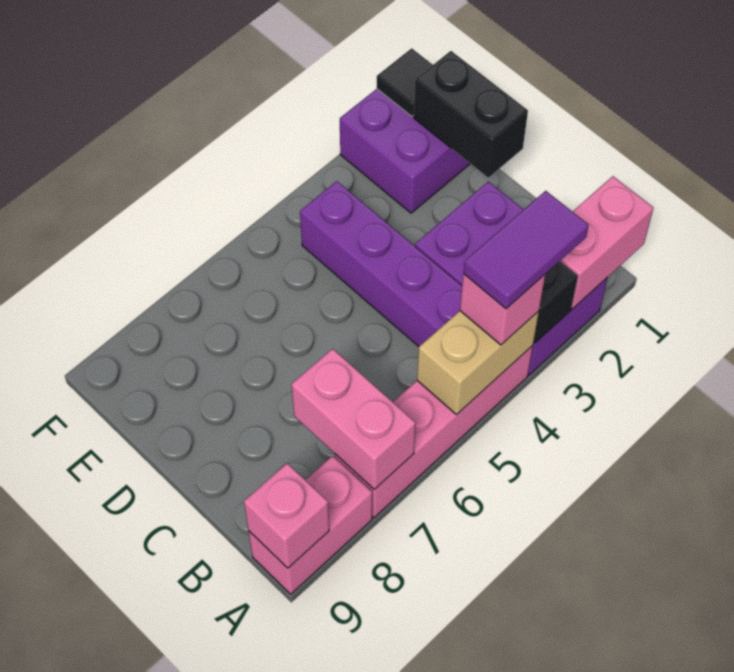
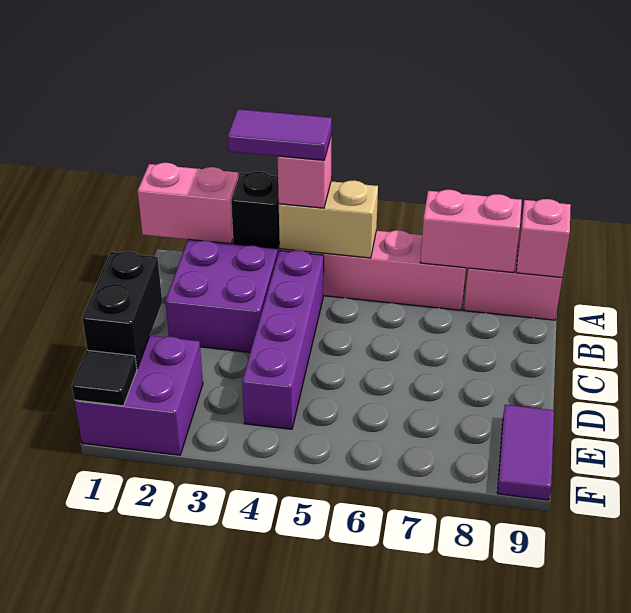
pink brick A7:B7 level 2 -> pink brick A7:A8 level 2
none -> purple tile E9:F9 level 1

